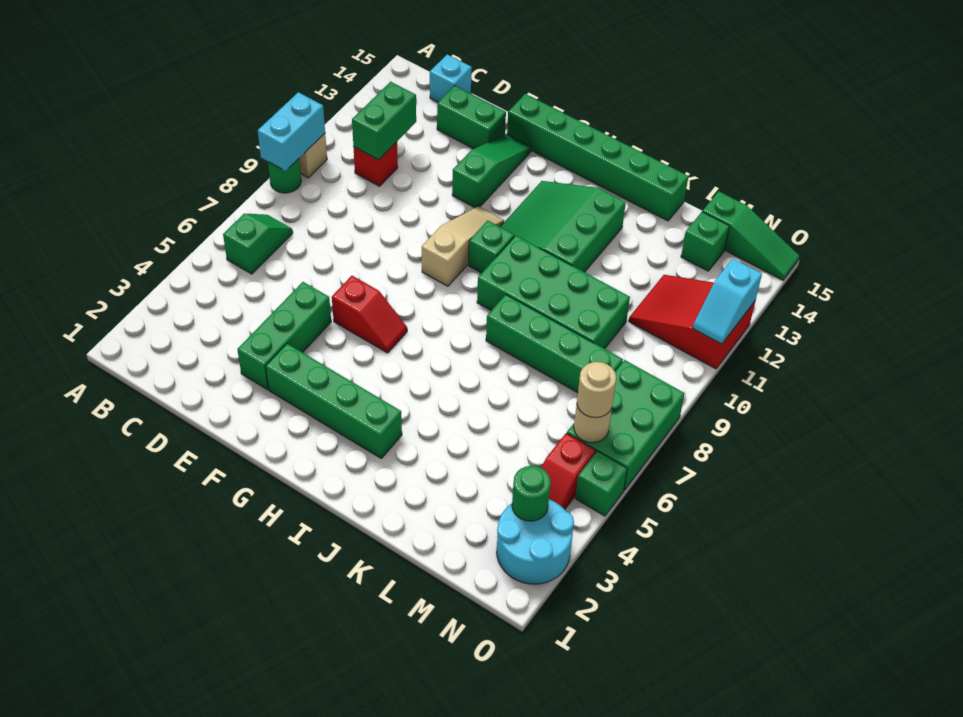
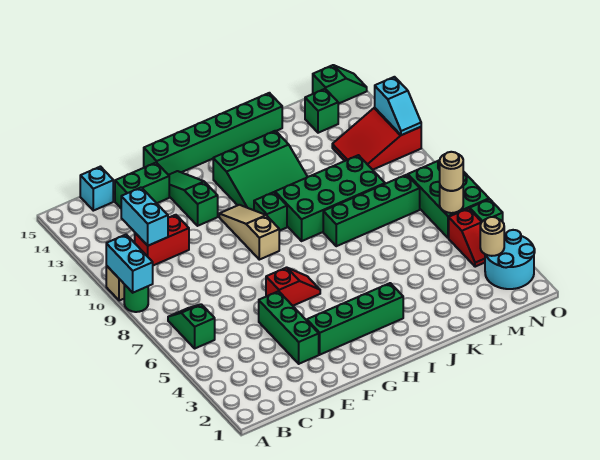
red brick C11 level 1 -> red brick C11:D11 level 1
green brick C11:C12 level 2 -> cyan brick C11:C12 level 2
green slope H11:J13 level 1 top J -> green slope H11:J13 level 1 top 13
green slope M15:O15 level 1 top M -> green slope N15:O15 level 1 top N
green round brick N3 level 2 -> tan round brick N3 level 2

